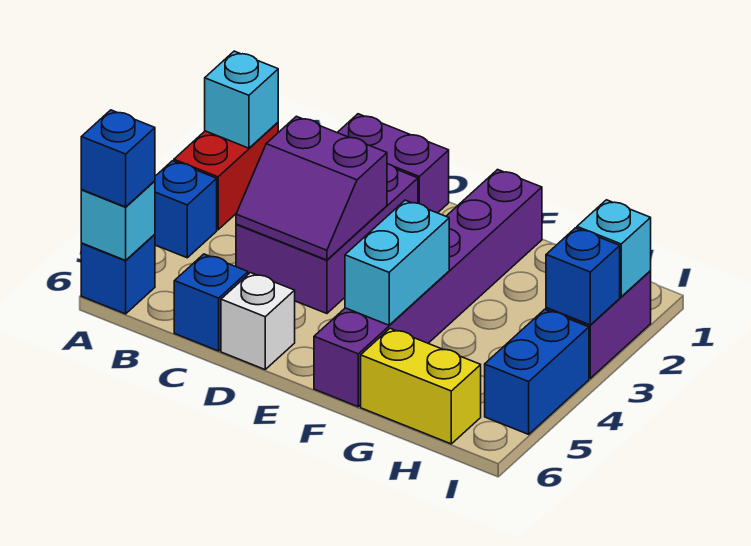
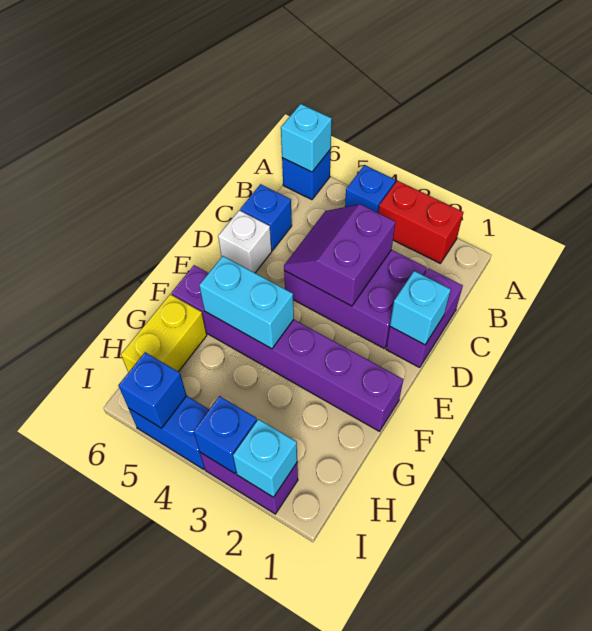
cyan brick A2 level 2 -> cyan brick D1 level 2
blue brick A6 level 3 -> blue brick I5 level 2

